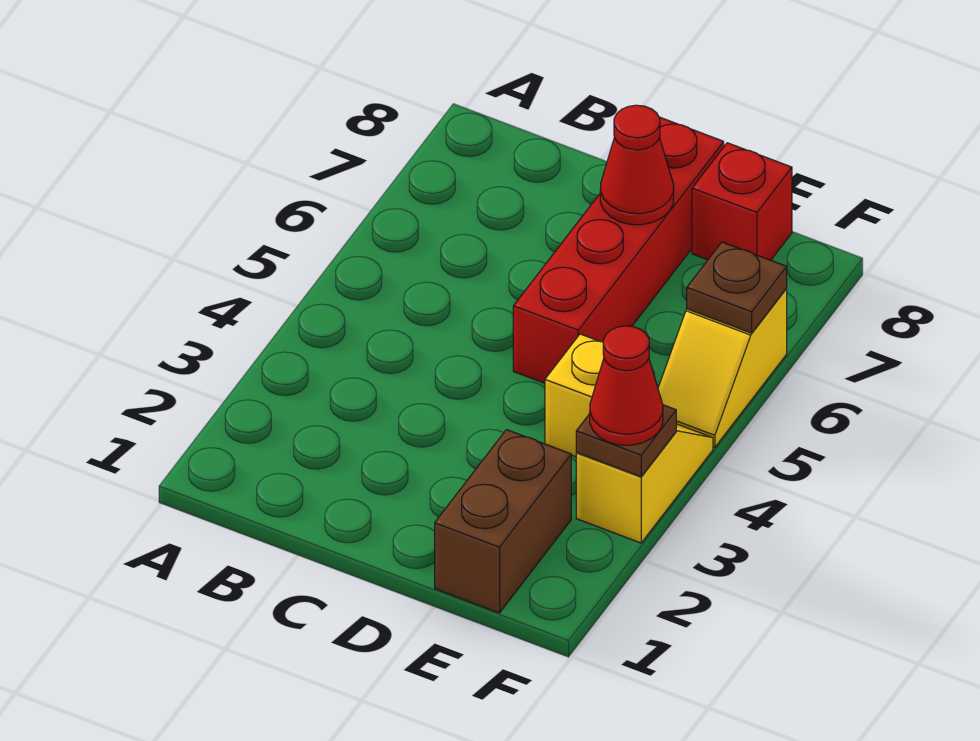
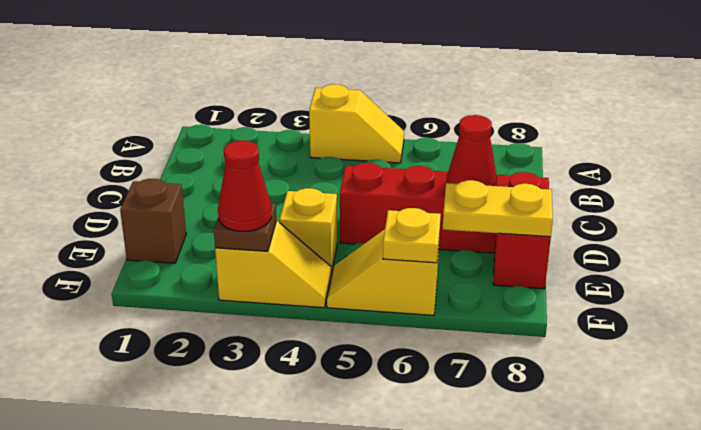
none -> yellow slope A4:A5 level 1 top 4
brown brick E1:E2 level 1 -> brown brick E1 level 1
none -> yellow plate E7:E8 level 2
brown plate F6 level 2 -> yellow plate F6 level 2

